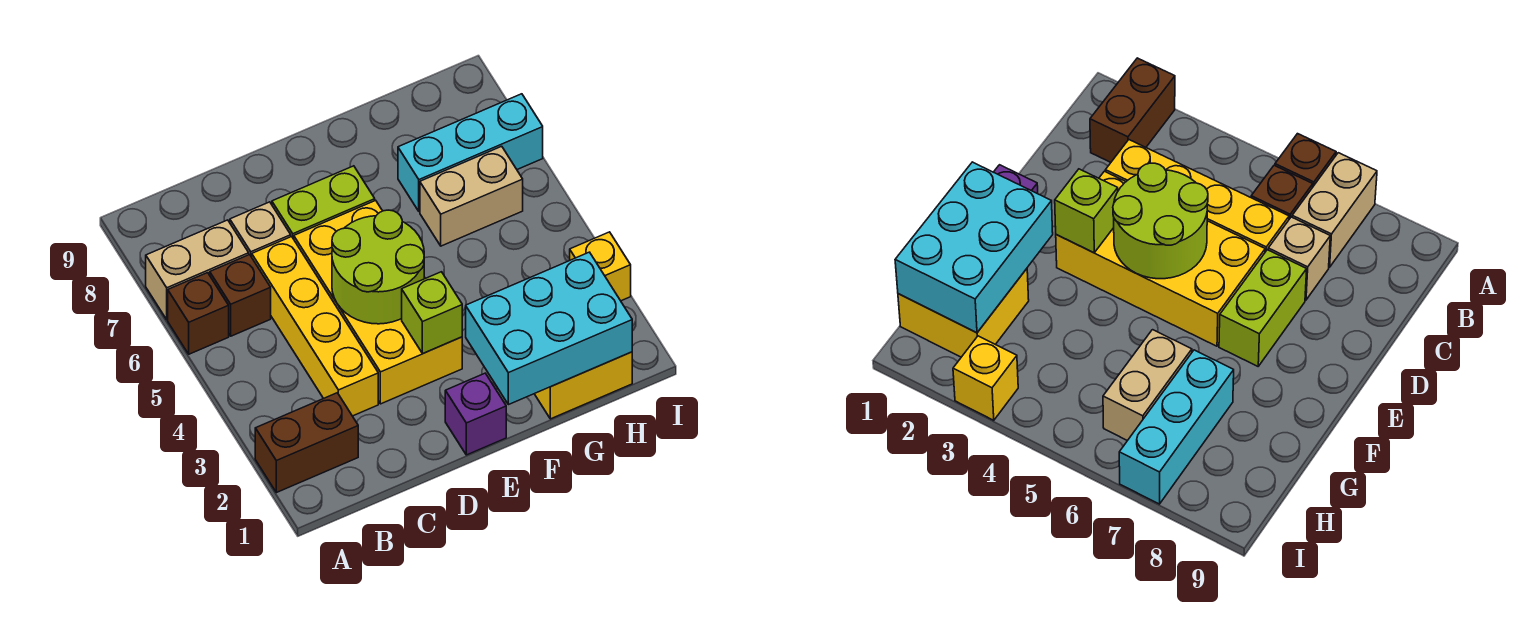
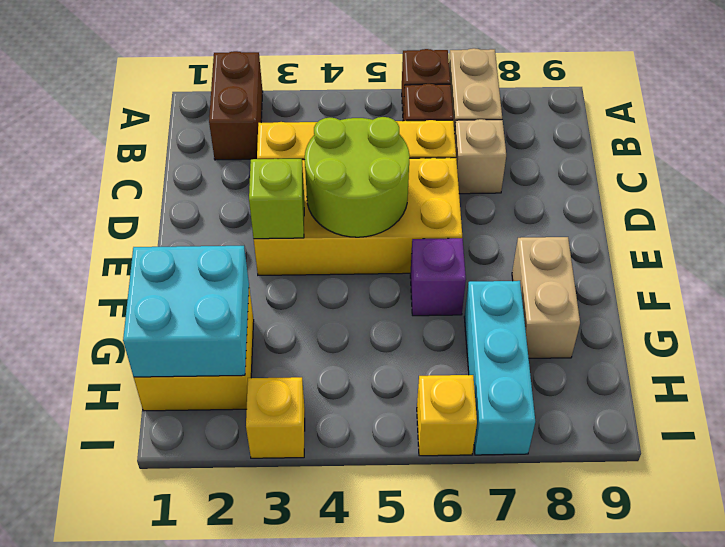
lime brick D7:E7 level 1 -> none
purple brick E1 level 1 -> purple brick F6 level 1
cyan brick F1:H2 level 2 -> cyan brick G1:H2 level 2
tan brick G6:H6 level 1 -> tan brick F8:G8 level 1
none -> yellow brick I6 level 1

